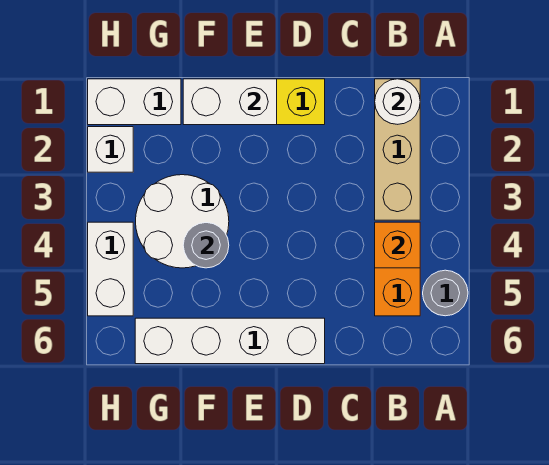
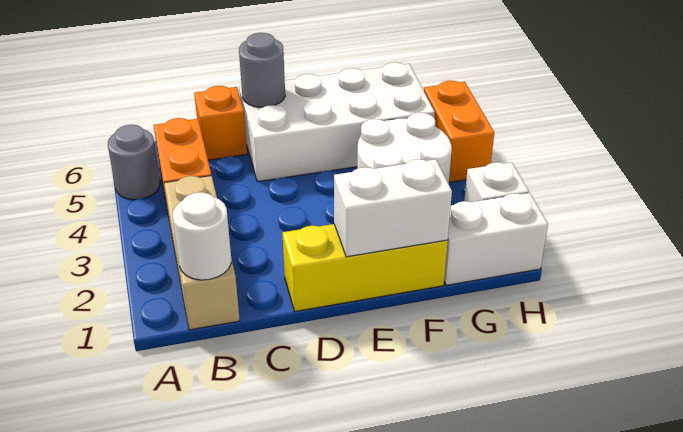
orange brick B4 level 2 -> orange brick C6 level 1
white brick D6:G6 level 1 -> white brick D5:G6 level 1
grey round brick F4 level 2 -> grey round brick D6 level 2
white brick H4:H5 level 1 -> orange brick H4:H5 level 1

